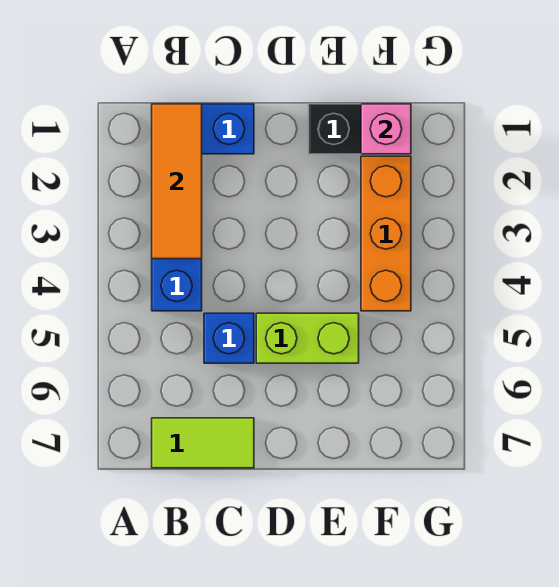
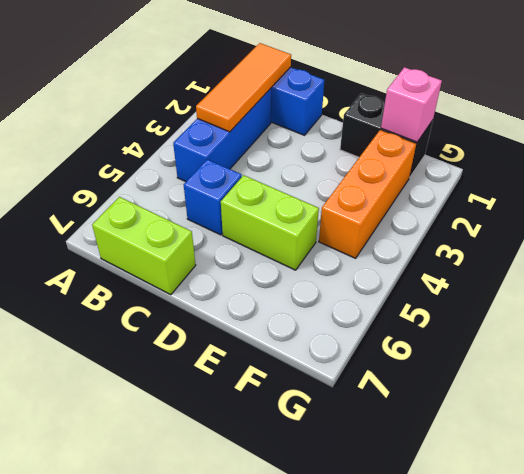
lime tile B7:C7 level 1 -> lime brick B7:C7 level 1

